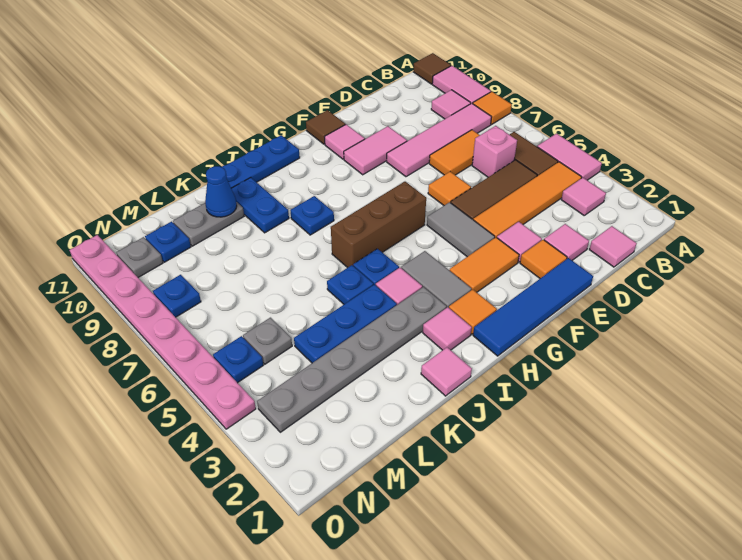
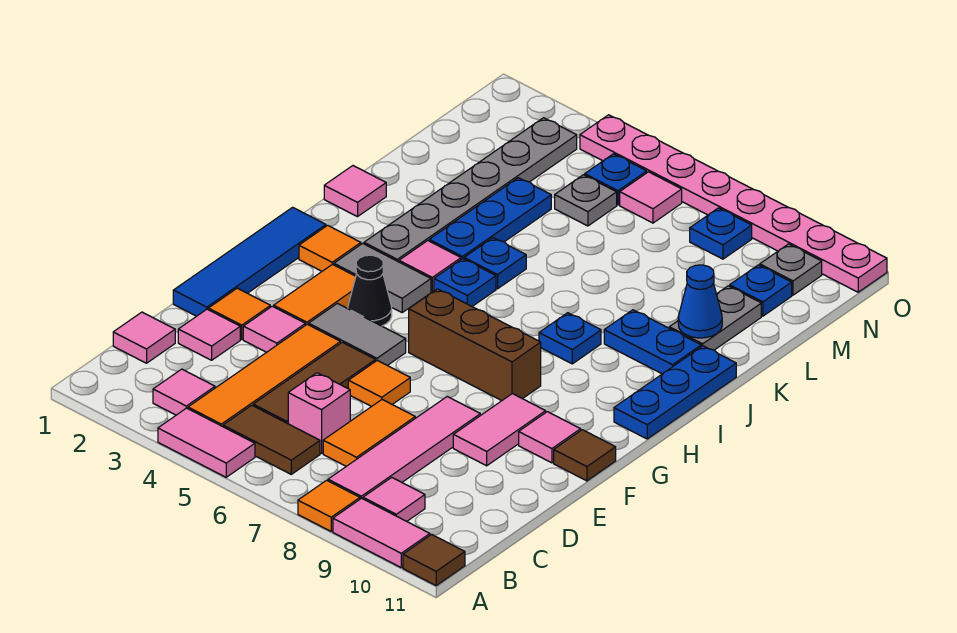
none -> black cone G4 level 1
brown brick G6:I6 level 1 -> brown brick G6:G8 level 1
pink tile I2 level 1 -> pink tile N6 level 1

